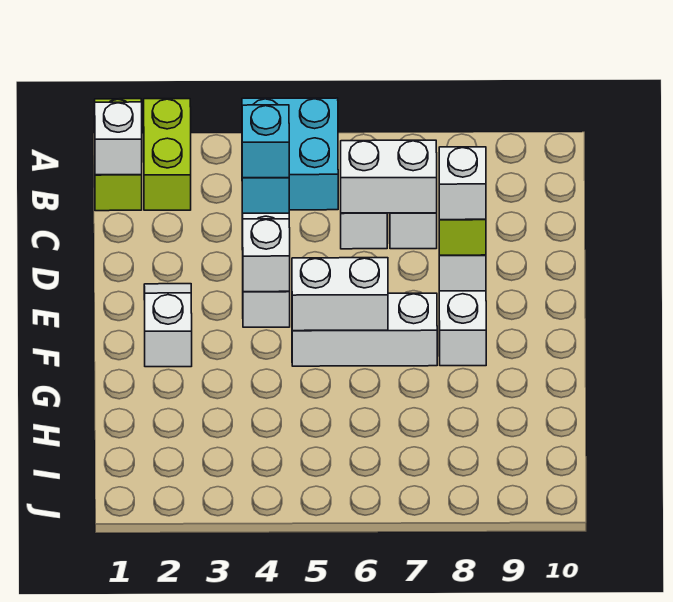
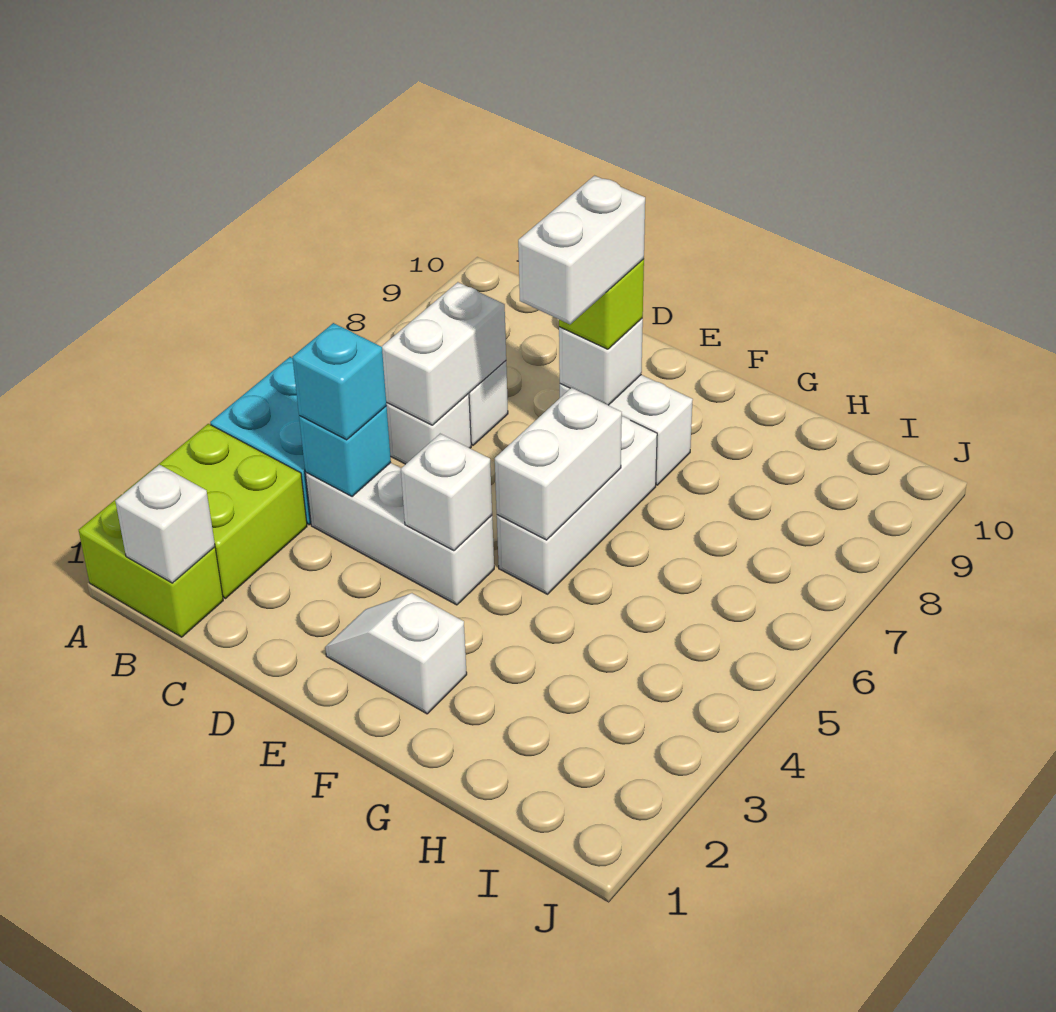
lime brick A2:B2 level 1 -> lime brick A2:B3 level 1
white brick E8 level 4 -> white brick E7:E8 level 4

